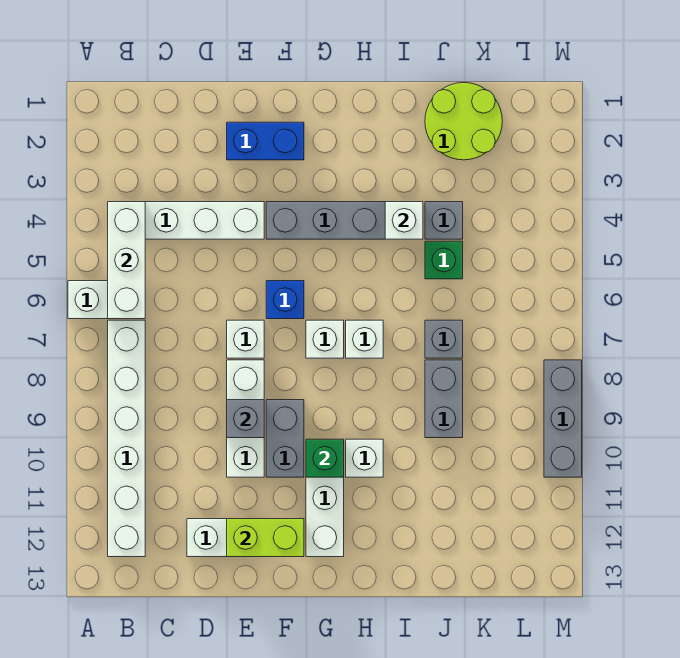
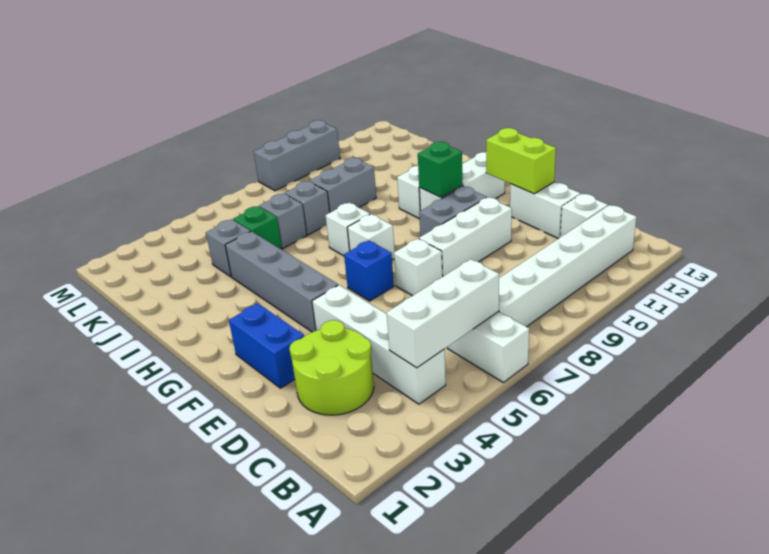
grey brick E9 level 2 -> grey brick J6 level 1
white brick I4 level 2 -> white brick C12 level 1
lime round brick J1:K2 level 1 -> lime round brick C2:D3 level 1

